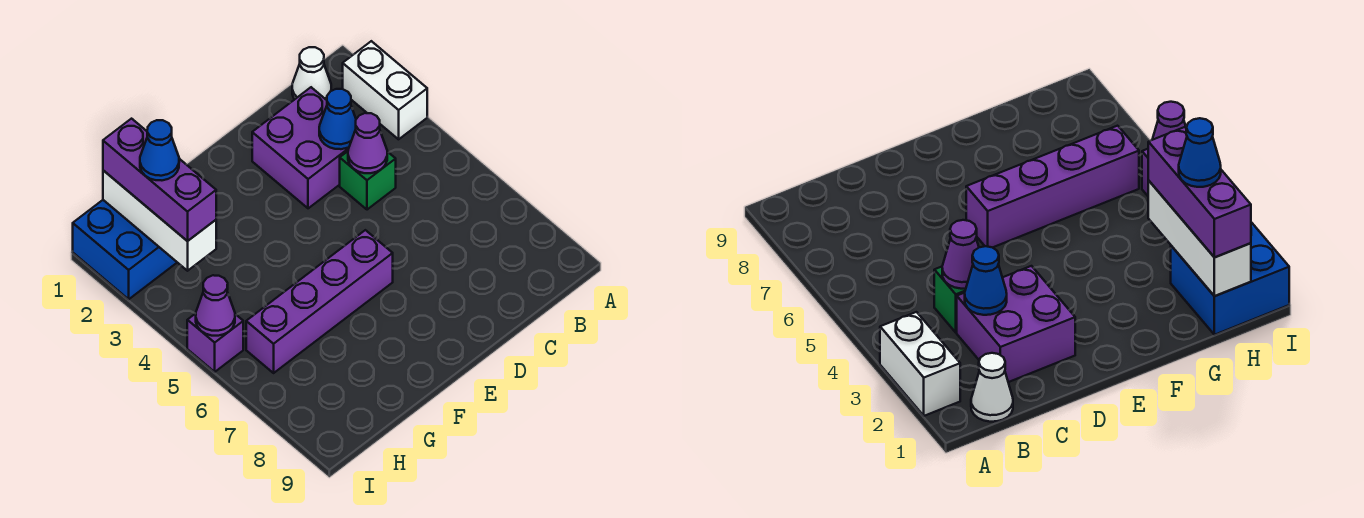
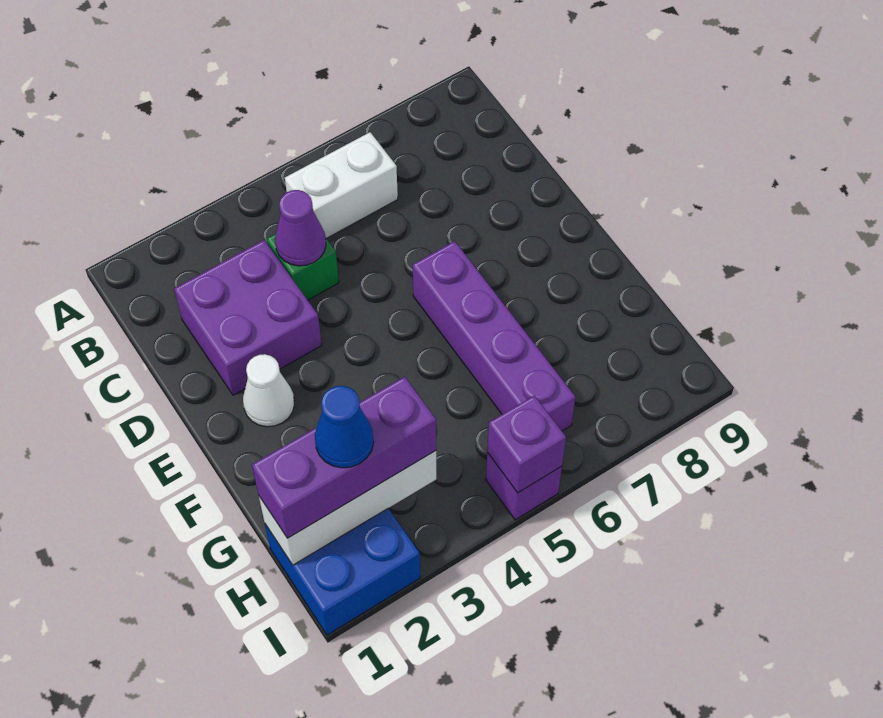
white brick A2:A3 level 1 -> white brick B5:B6 level 1
white cone B1 level 1 -> white cone E2 level 1
blue cone C3 level 2 -> none
purple cone I5 level 2 -> purple brick I5 level 2

